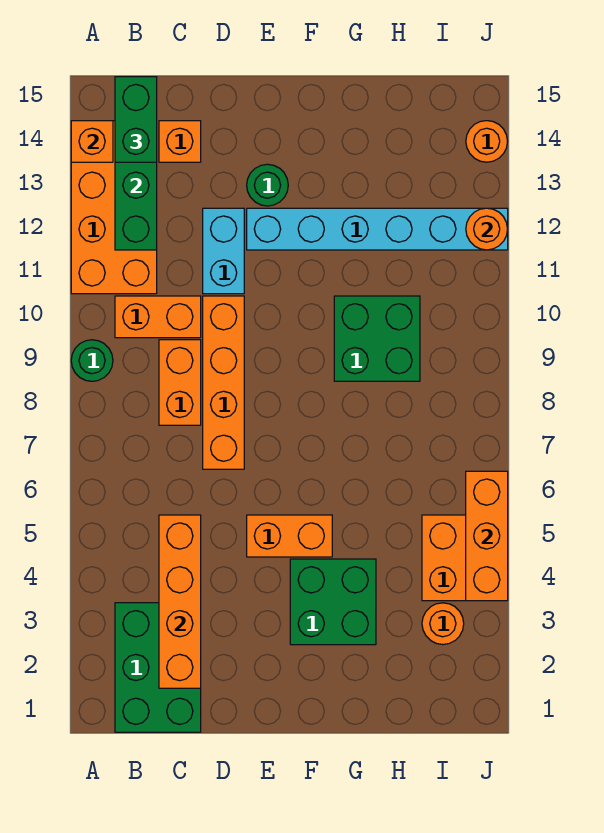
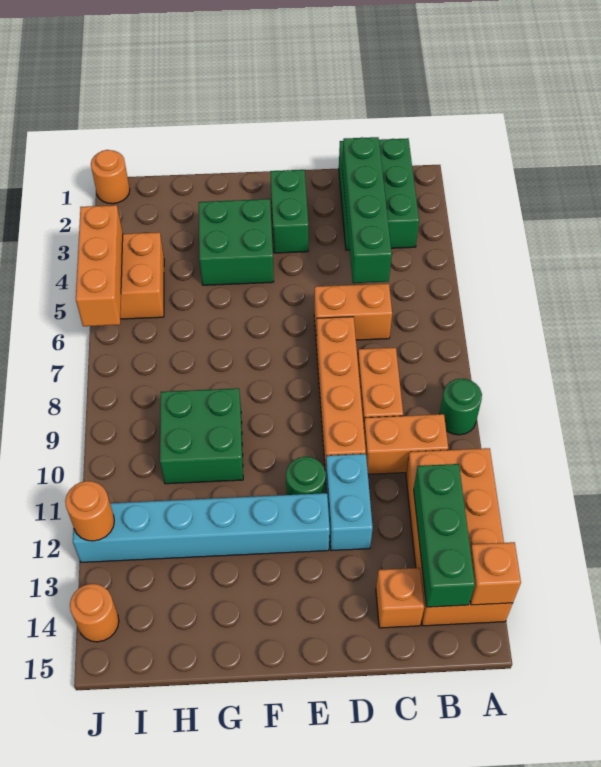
green brick B14:B15 level 3 -> green brick E2:E3 level 1
orange brick C2:C5 level 2 -> green brick C2:C5 level 2
orange brick E5:F5 level 1 -> orange brick C6:D6 level 1
green round brick E13 level 1 -> green round brick E11 level 1
orange round brick I3 level 1 -> orange round brick J1 level 1

